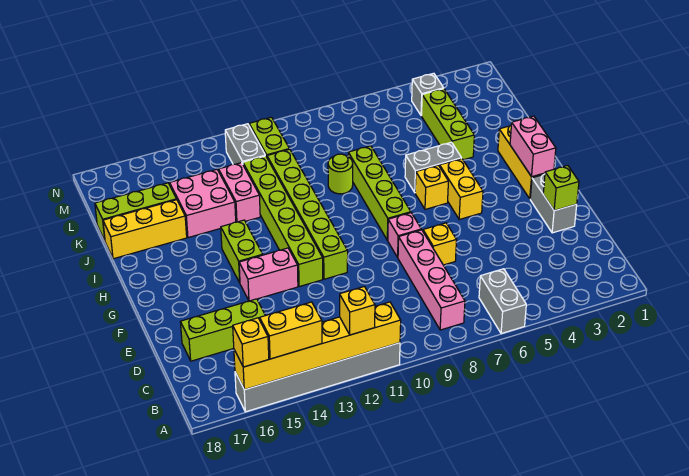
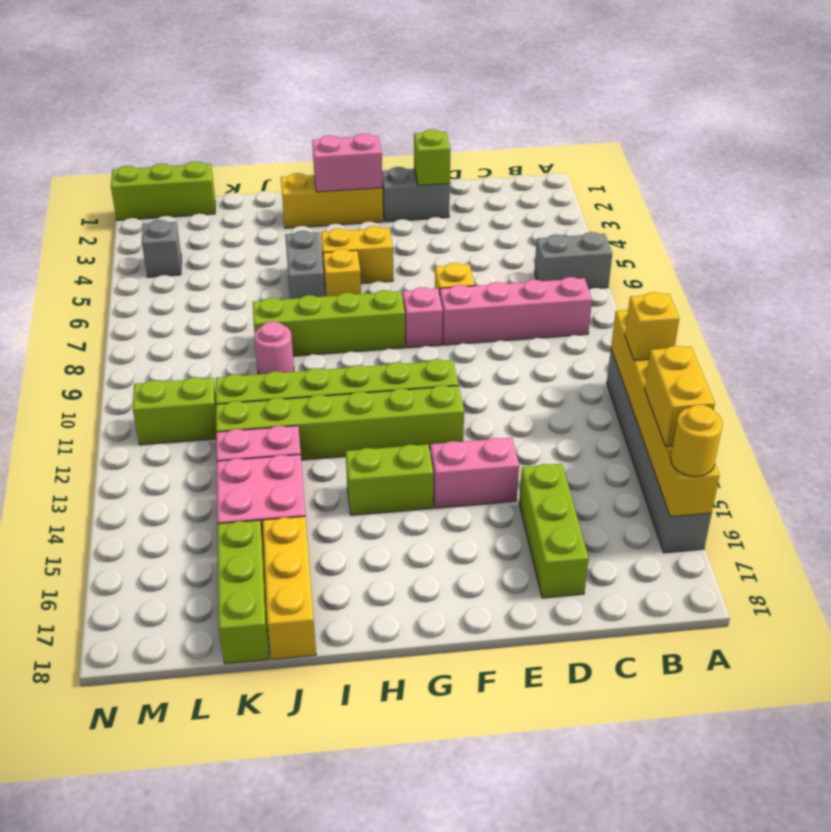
yellow brick A16 level 3 -> yellow round brick A16 level 3
pink brick F13:F14 level 1 -> pink brick E14:F14 level 1
lime brick J4:L4 level 1 -> lime brick L1:N1 level 1
lime round brick J9 level 1 -> pink round brick J9 level 1
grey brick L12:M12 level 1 -> none

